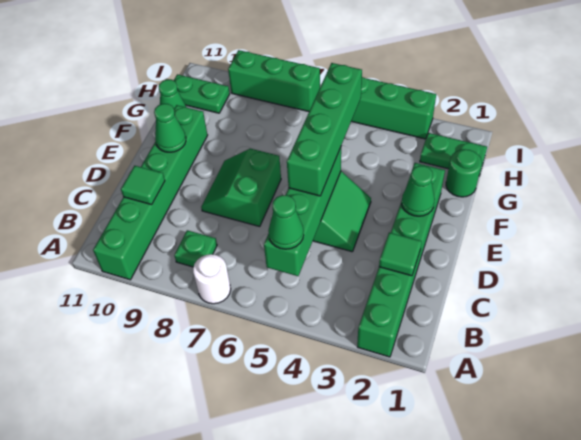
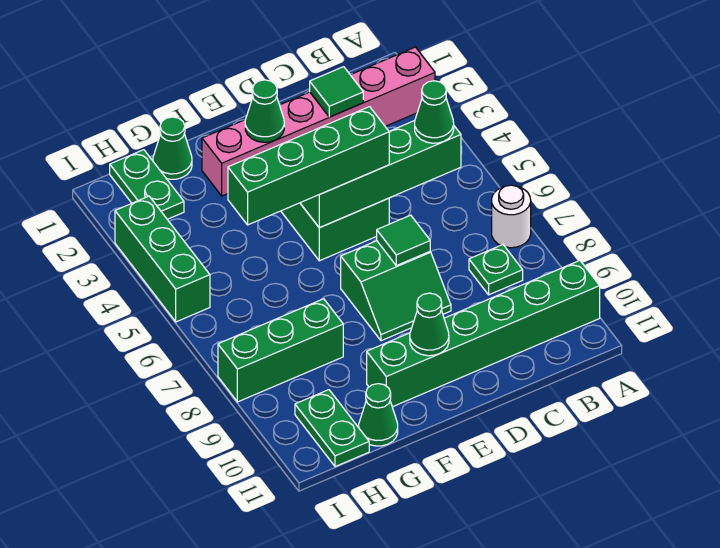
green brick A2:F2 level 1 -> pink brick A2:F2 level 1
green tile C10 level 2 -> green tile D7 level 2
green round brick G1 level 1 -> green cone G1 level 1
green brick I7:I9 level 1 -> green brick G8:I8 level 1

